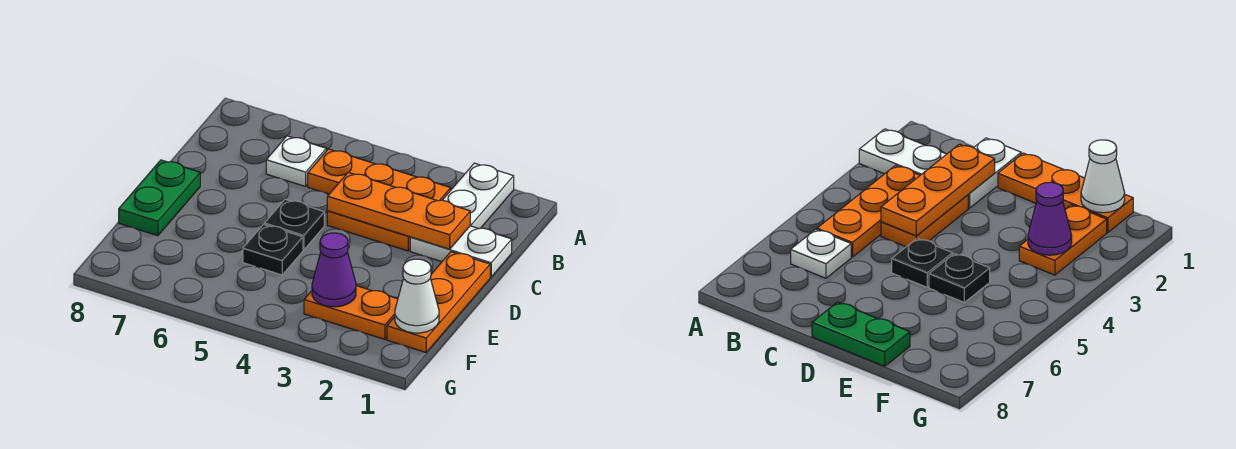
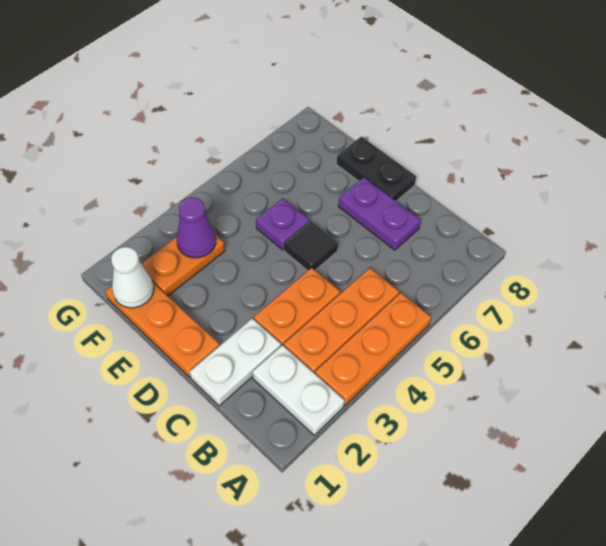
white plate B6 level 1 -> none
orange plate C2:C4 level 2 -> orange plate A3:A5 level 1
none -> purple plate C7:D7 level 1
black plate D5 level 1 -> black tile D5 level 1
green plate D8:E8 level 1 -> black plate D8:E8 level 1
black plate E5 level 1 -> purple plate E5 level 1

